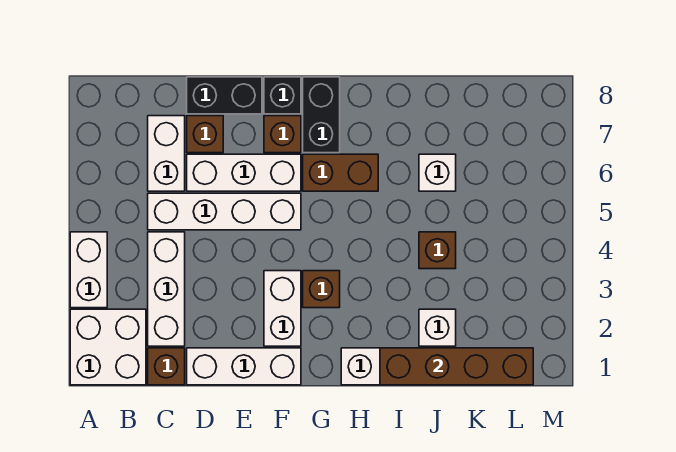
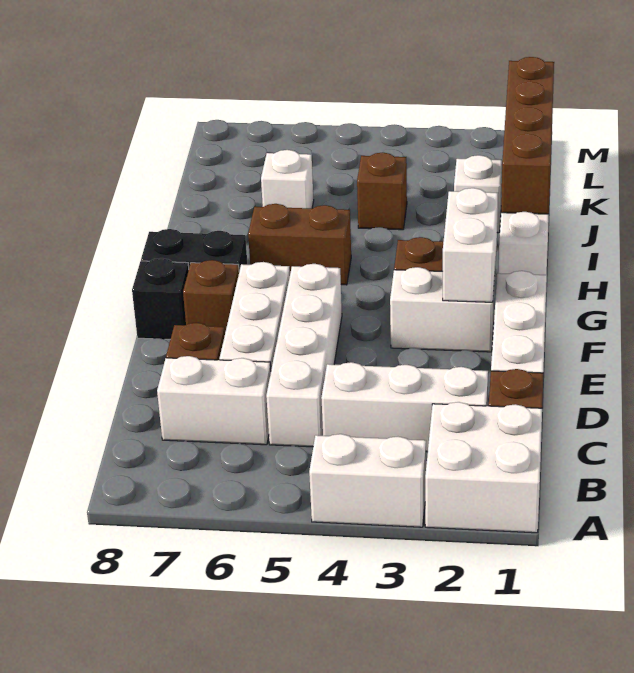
black brick D8:E8 level 1 -> none
none -> white brick F2:G2 level 2
brown brick G6:H6 level 1 -> brown brick H5:H6 level 1

